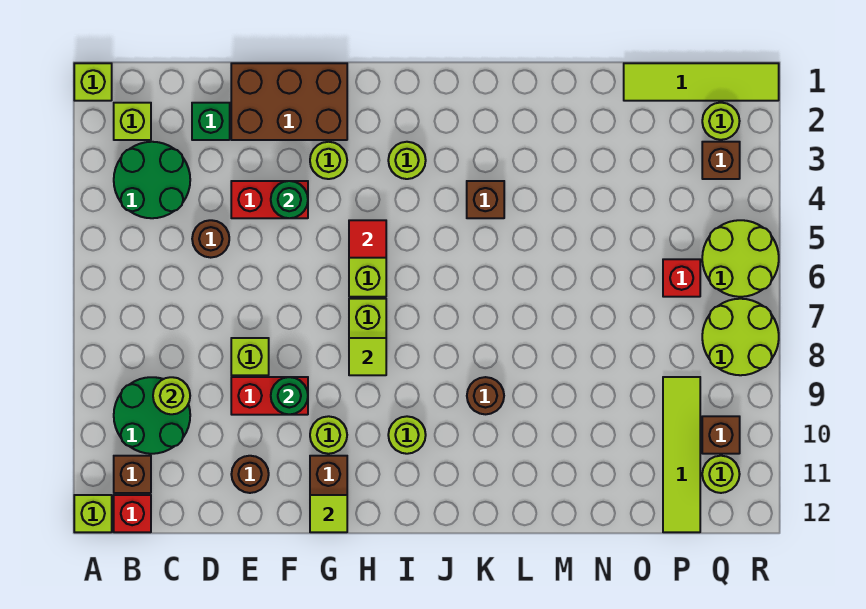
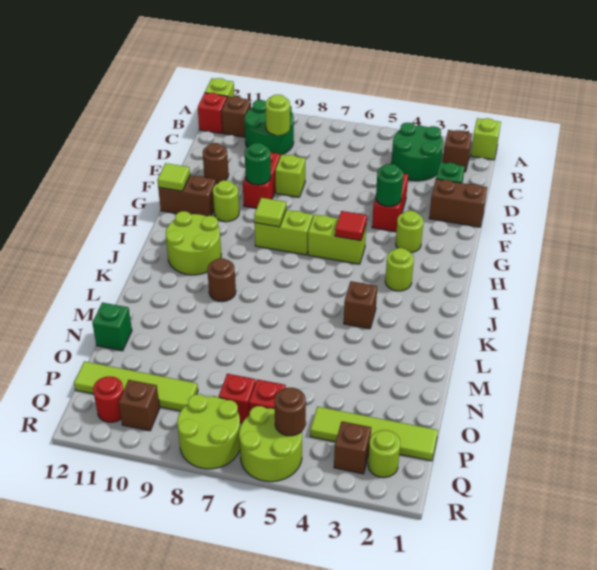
lime brick B2 level 1 -> brown brick B2 level 1
brown round brick D5 level 1 -> brown round brick Q5 level 2
brown brick E1:G2 level 1 -> brown brick E1:E2 level 1
lime round brick I10 level 1 -> lime round brick I10:J11 level 1
none -> green brick N12 level 1
lime tile O1:R1 level 1 -> lime tile P1:P4 level 1
none -> red brick P7 level 1
lime round brick Q11 level 1 -> red round brick Q11 level 1

